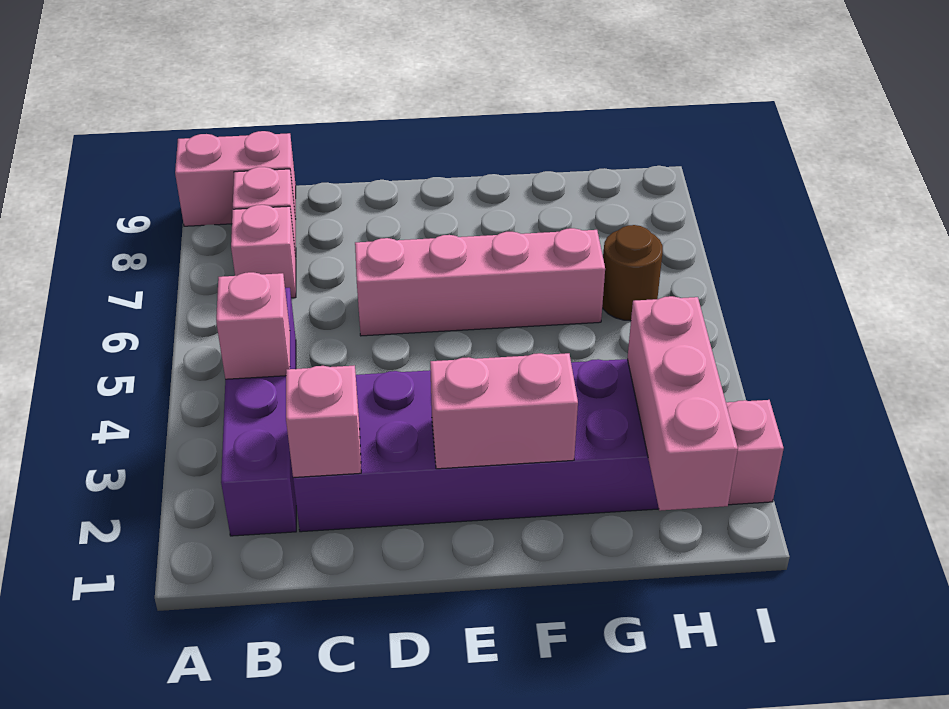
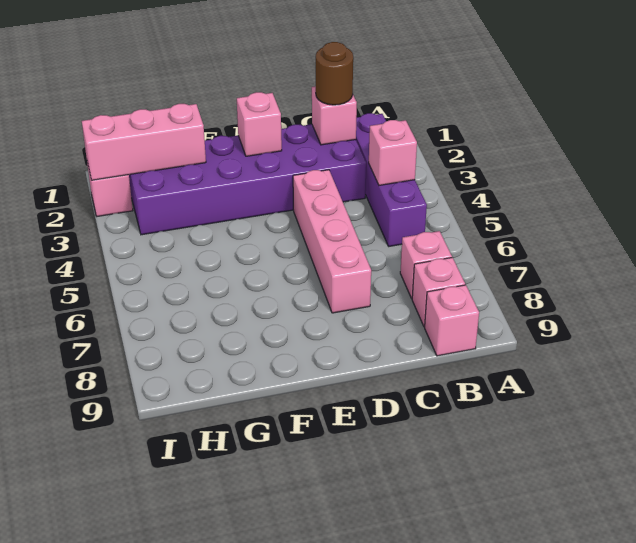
pink brick A9:B9 level 1 -> pink brick B9 level 1
pink brick D6:G6 level 1 -> pink brick D4:D7 level 1
pink brick E2:F2 level 2 -> pink brick E2 level 2
pink brick H1:H3 level 2 -> pink brick G2:I2 level 2
brown round brick H6 level 1 -> brown round brick C2 level 3

